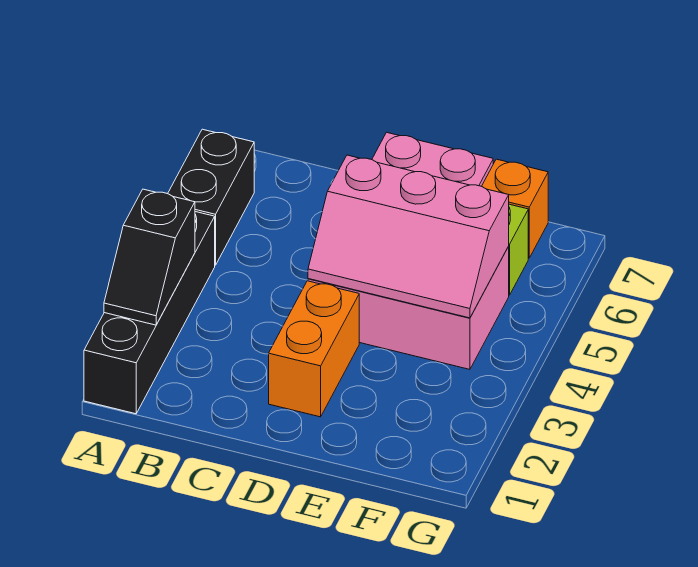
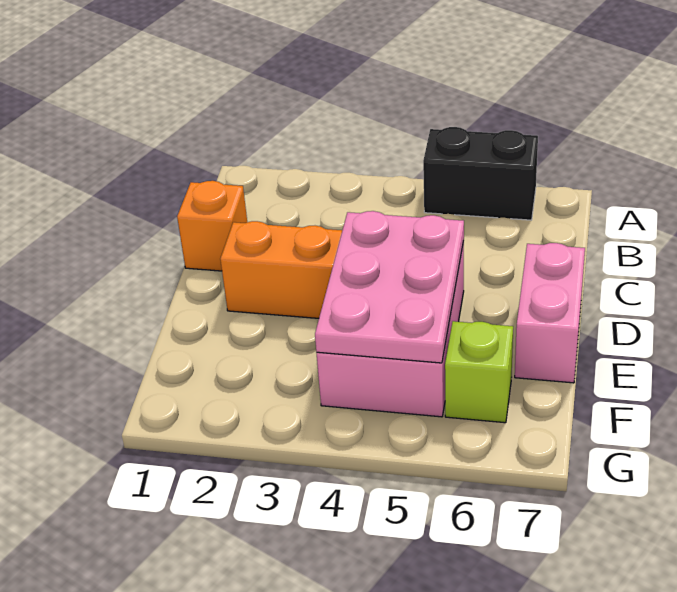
black brick A1:A4 level 1 -> none
black slope A2:A3 level 2 top 3 -> none
pink slope D4:F5 level 2 top 5 -> pink plate D4:F5 level 2
orange brick F7 level 1 -> orange brick C1 level 1

